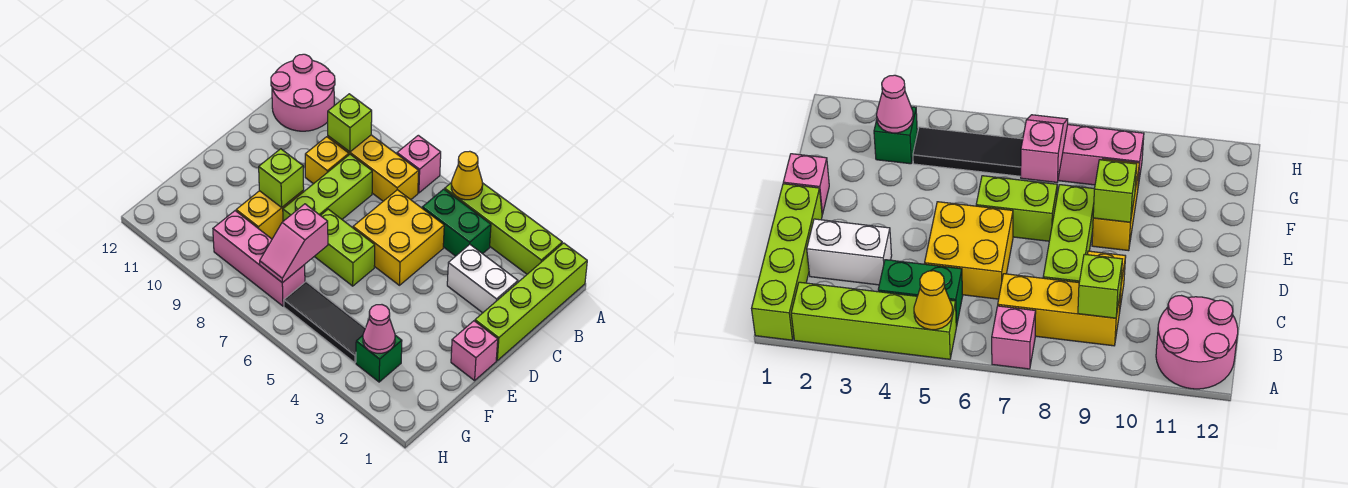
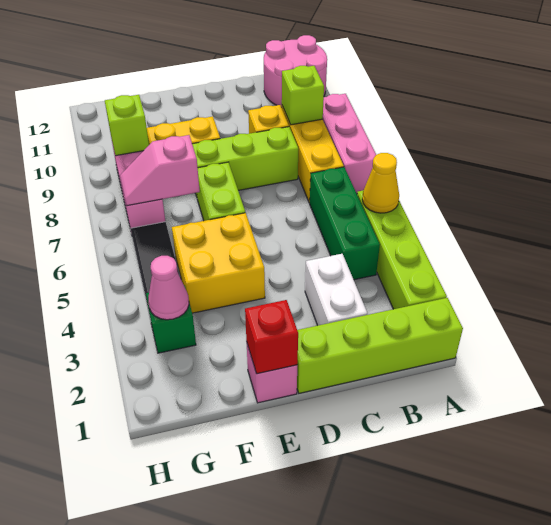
pink brick A7 level 1 -> pink brick A7:A9 level 1
green brick B4:B5 level 1 -> green brick B4:B6 level 1
yellow brick C5:D6 level 1 -> yellow brick E4:F5 level 1
none -> red brick E1 level 2
lime brick E9 level 2 -> lime brick G9 level 2

